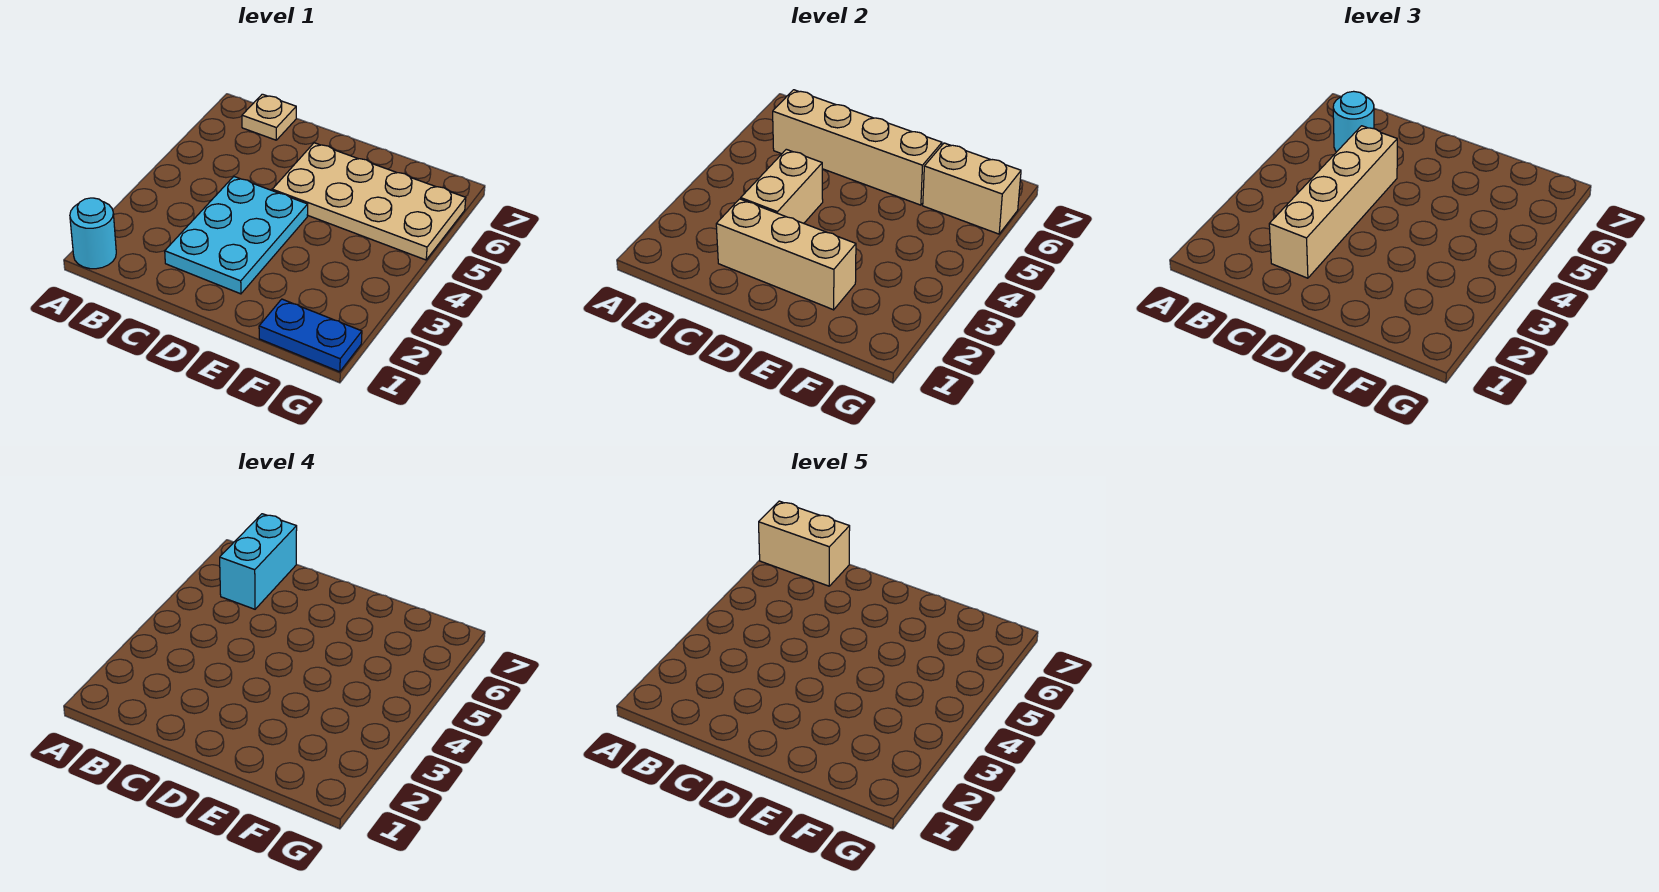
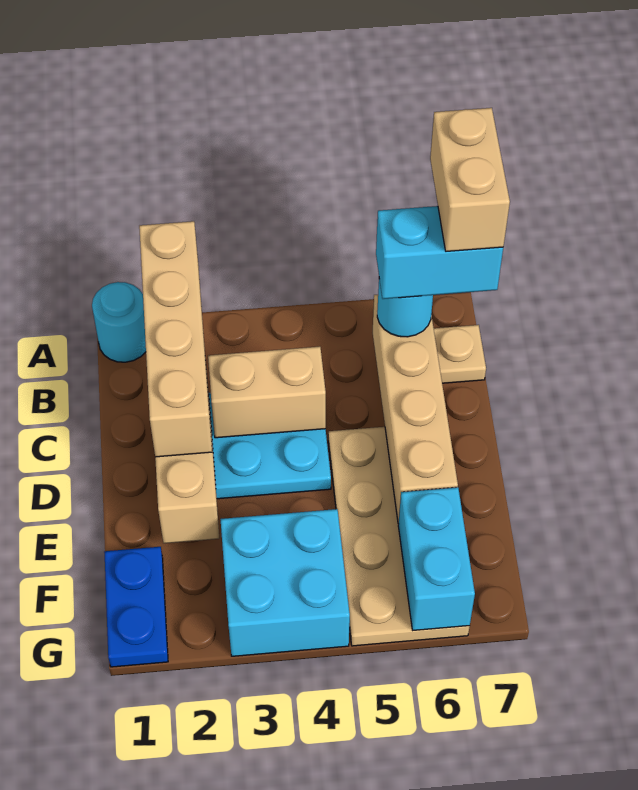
tan brick C2:C5 level 3 -> tan brick A2:D2 level 3
none -> cyan brick F3:G4 level 1
tan brick F6:G6 level 2 -> cyan brick F6:G6 level 2

